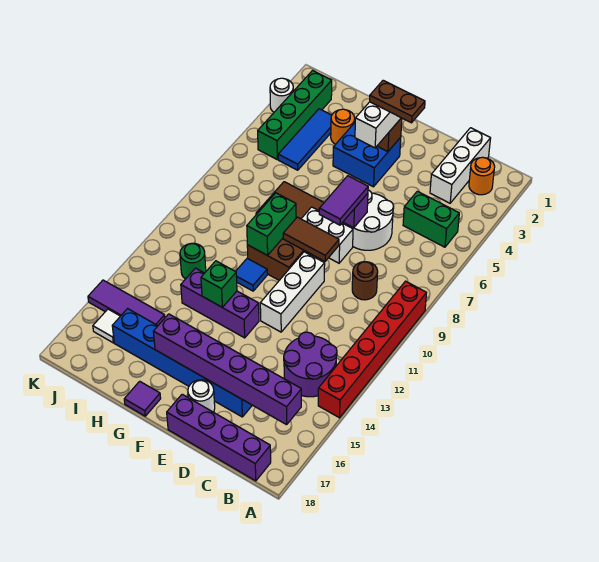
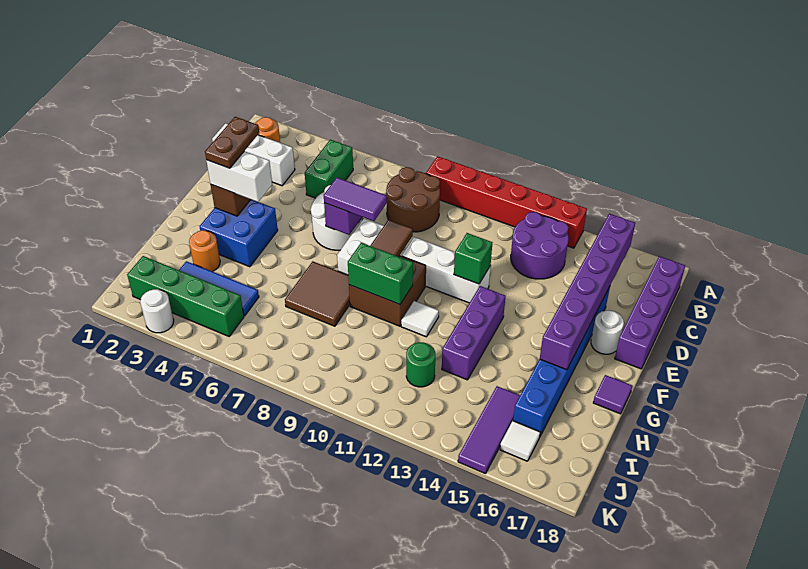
brown round brick C9 level 1 -> brown round brick B8:C9 level 1
blue tile G11 level 1 -> white tile G11 level 1
green brick G13 level 2 -> green brick E12 level 2

